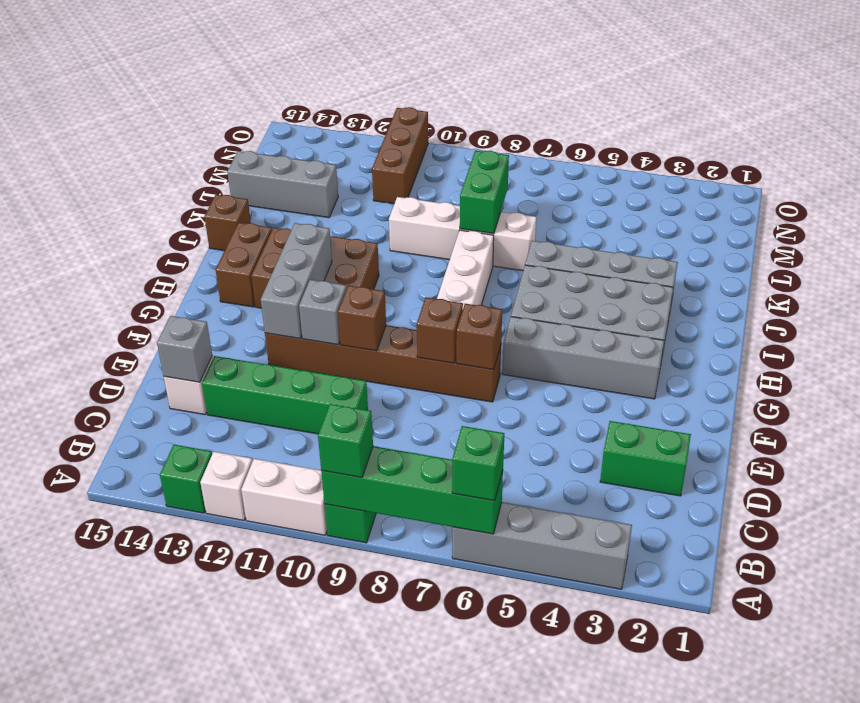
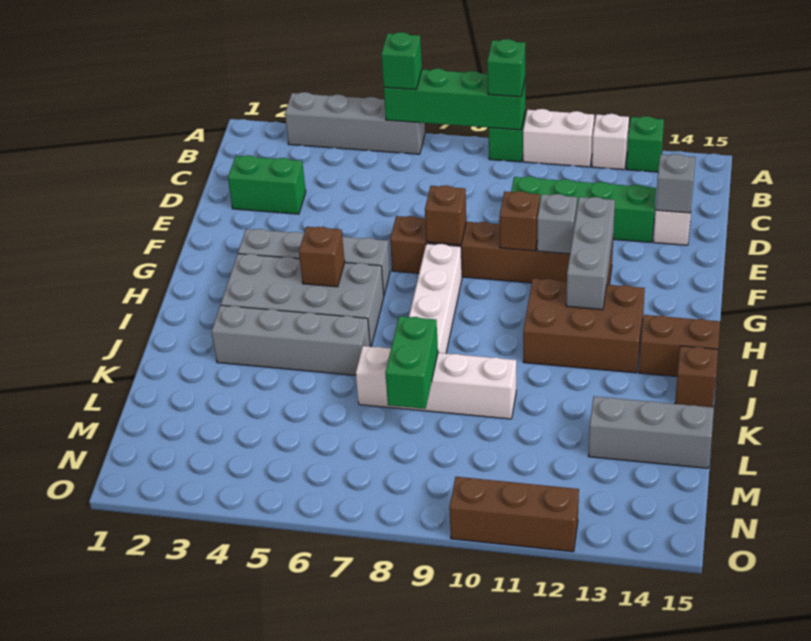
brown brick F7 level 2 -> brown brick H5 level 2
brown brick H14:I14 level 1 -> brown brick I14:I15 level 1
brown brick M11:O11 level 1 -> brown brick O10:O12 level 1

